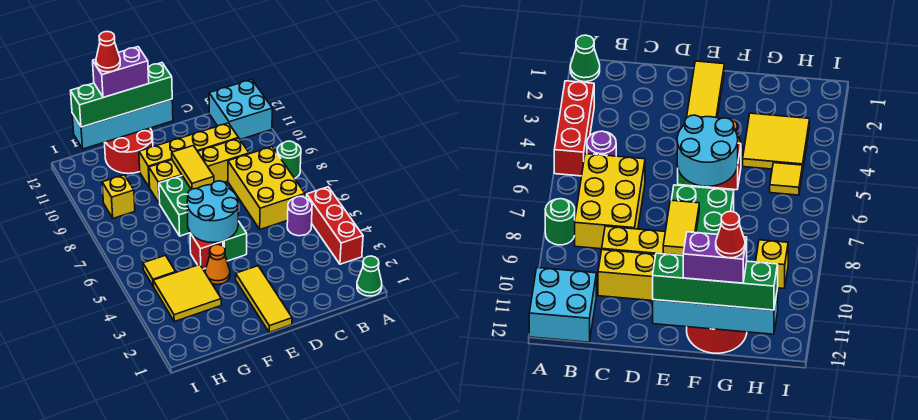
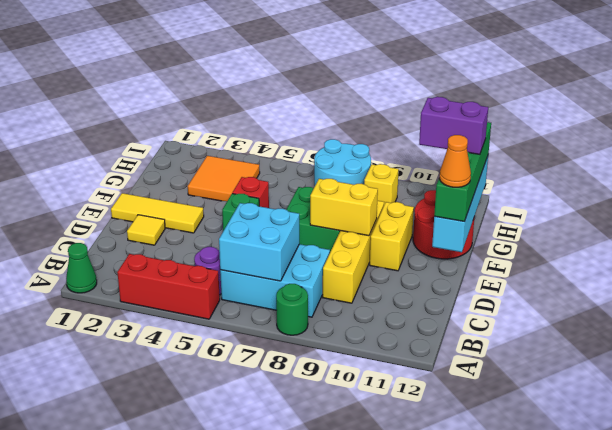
cyan brick A11:B12 level 1 -> cyan brick B6:C7 level 2
yellow brick B6:C8 level 1 -> cyan brick B6:C8 level 1
yellow brick C10:F10 level 1 -> yellow brick E10:F10 level 1
cyan round brick E5:F6 level 2 -> cyan round brick H7:I8 level 1
yellow tile E8:E9 level 2 -> yellow brick E8:E9 level 2
orange cone F4 level 1 -> orange cone E12 level 4
purple brick F12:G12 level 4 -> purple brick G11:G12 level 4
yellow tile G3:H4 level 1 -> orange tile G3:H4 level 1
red cone G12 level 5 -> none
yellow tile H5 level 1 -> yellow tile D2 level 1

